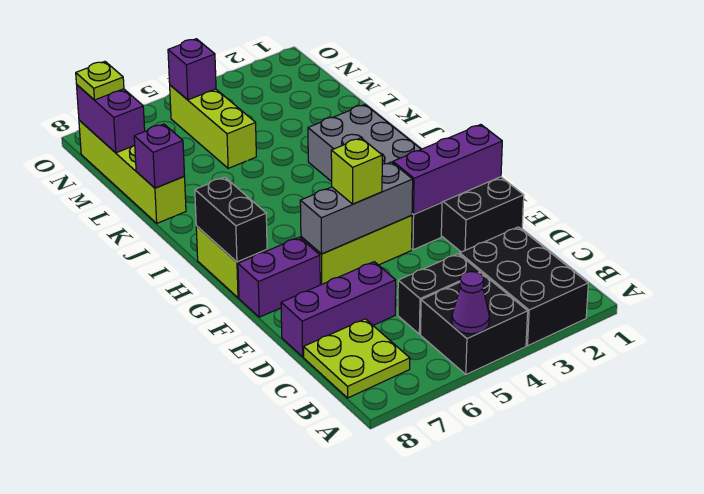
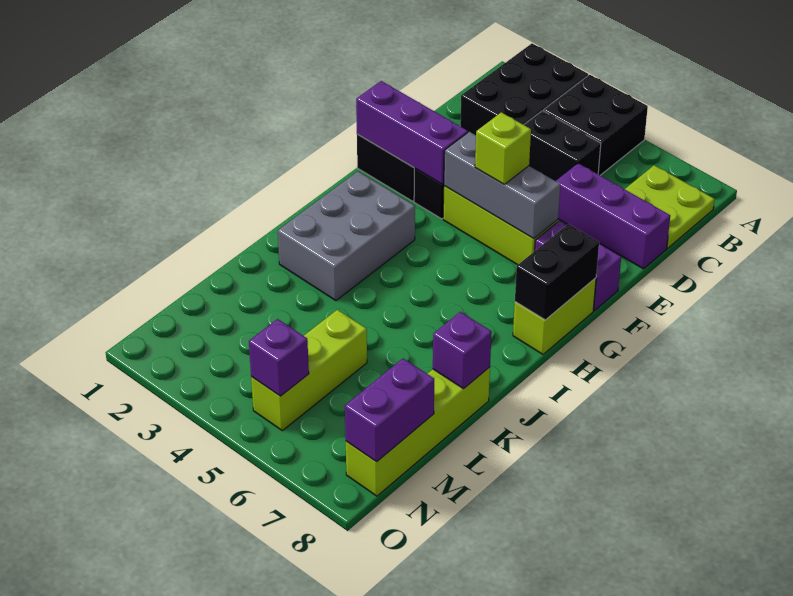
purple cone A5 level 2 -> none
lime plate N8 level 3 -> none

